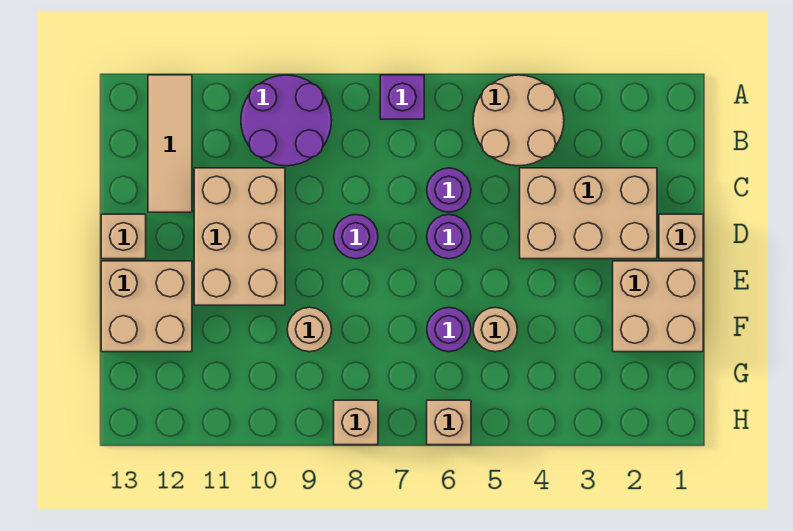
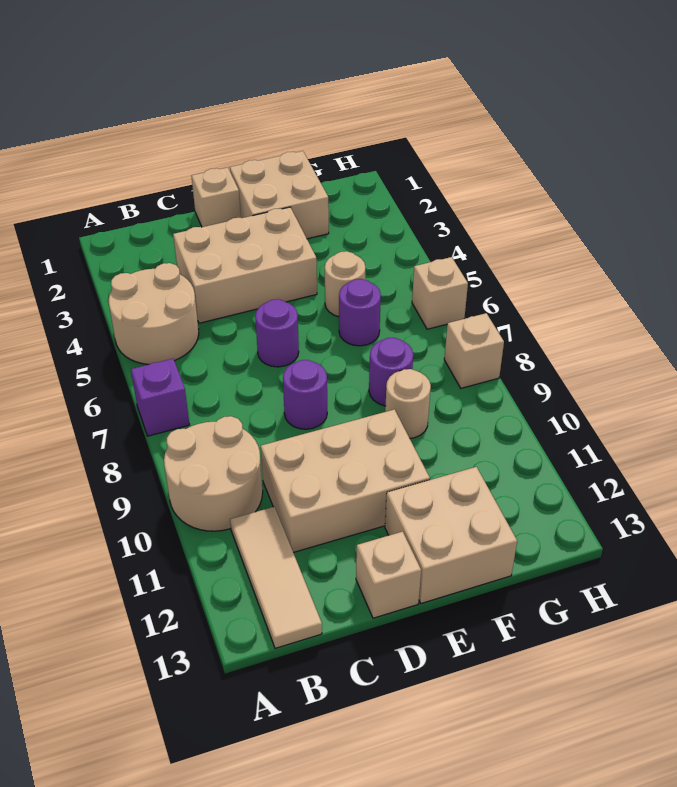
purple round brick A9:B10 level 1 -> tan round brick A9:B10 level 1
tan tile A12:C12 level 1 -> tan tile B11:B13 level 1
tan brick C2:D4 level 1 -> tan brick C3:E4 level 1
purple round brick C6 level 1 -> purple round brick F8 level 1

